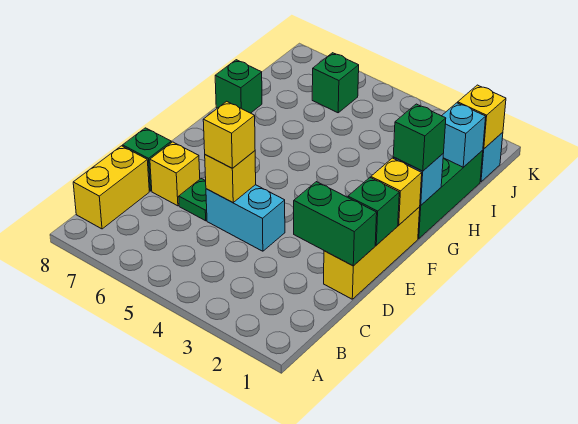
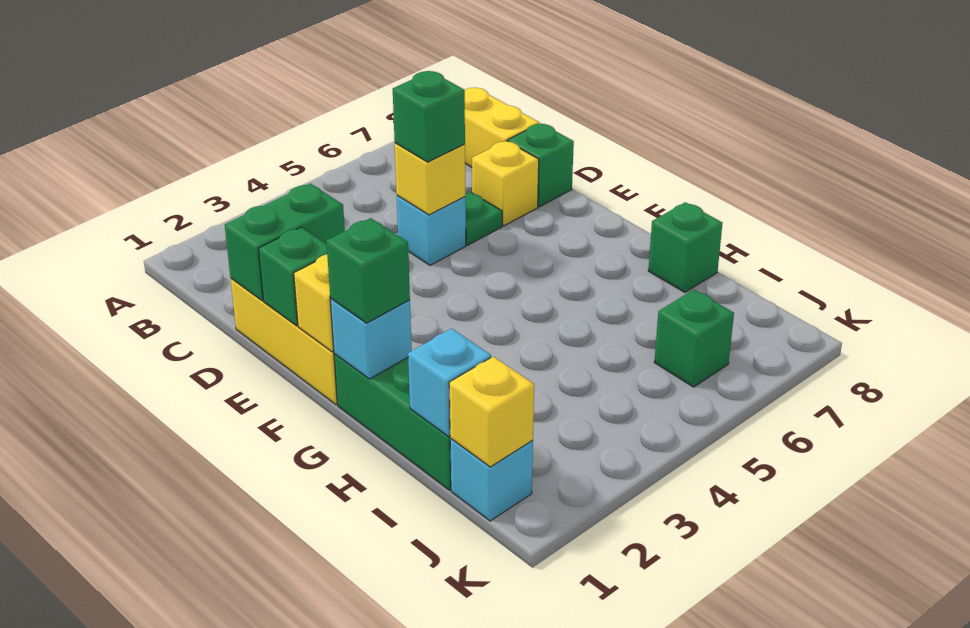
cyan brick D4:D5 level 1 -> cyan brick D5 level 1
yellow brick D5 level 3 -> green brick D5 level 3

